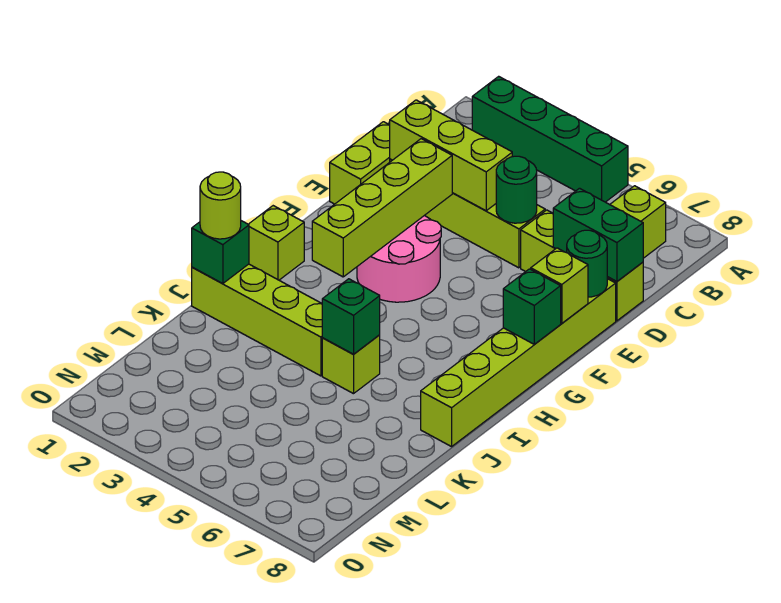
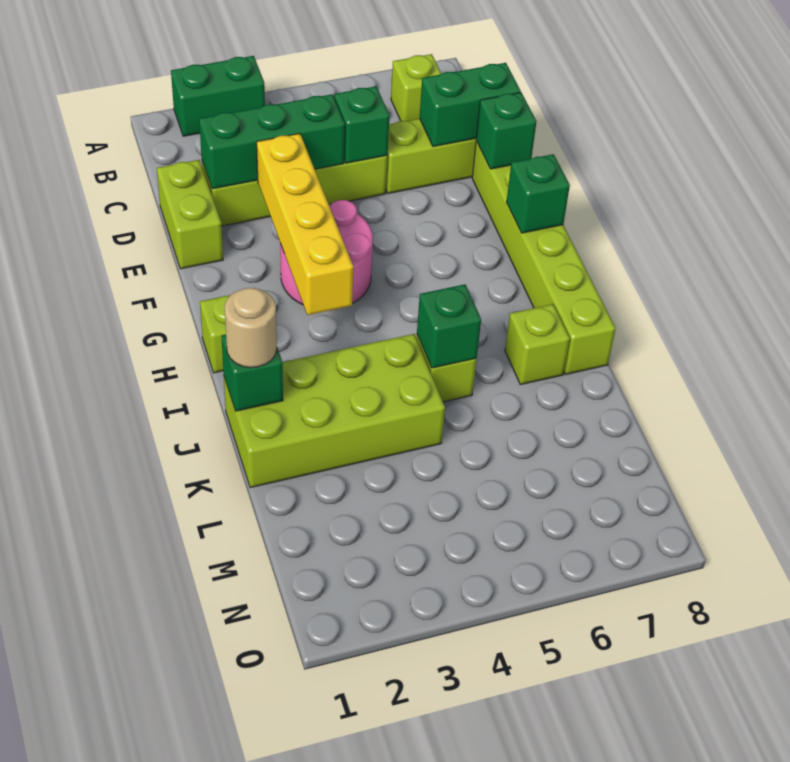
green brick A2:A5 level 1 -> green brick A2:A3 level 1
lime brick D2:D4 level 2 -> green brick D2:D4 level 2
green round brick D5 level 2 -> green brick D5 level 2
lime brick E3:H3 level 2 -> yellow brick E3:H3 level 2
green round brick E8 level 2 -> green brick E8 level 2
lime brick F8 level 2 -> lime brick J7 level 1
lime brick J1:J4 level 1 -> lime brick J1:K4 level 1
lime round brick J1 level 3 -> tan round brick J1 level 3

